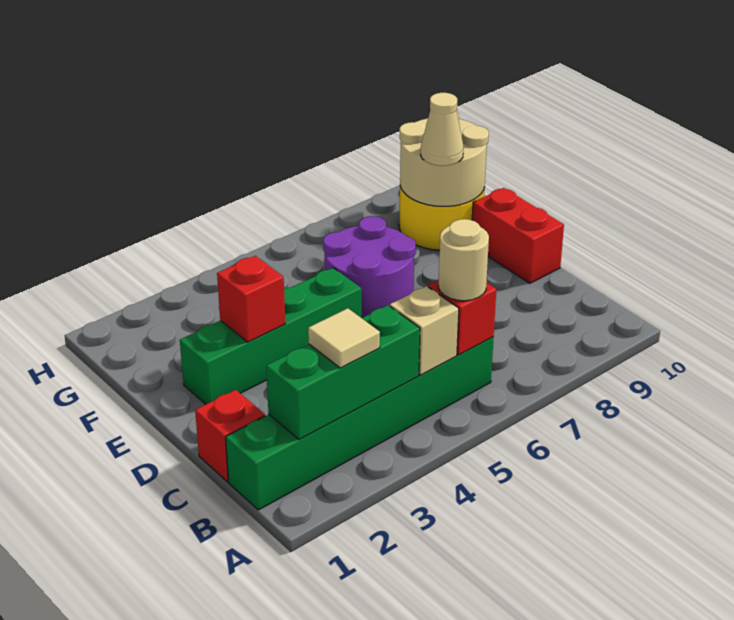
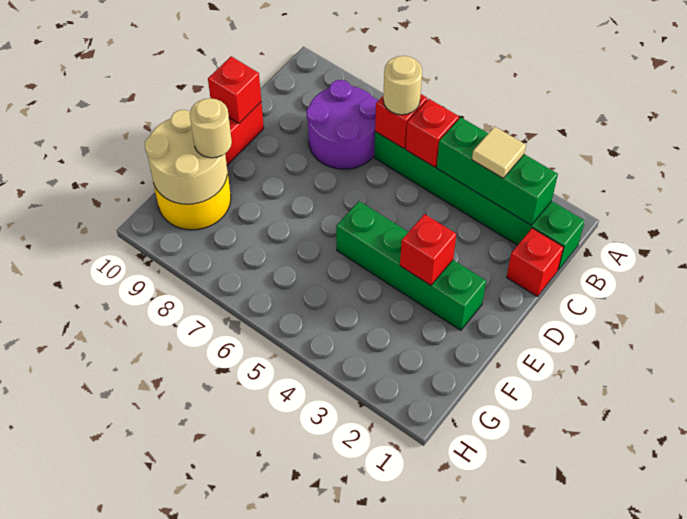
tan brick B5 level 2 -> red brick B5 level 2
none -> red brick D10 level 2
purple round brick E6:F7 level 1 -> purple round brick B7:C8 level 1
tan cone F9 level 3 -> tan round brick F9 level 3

